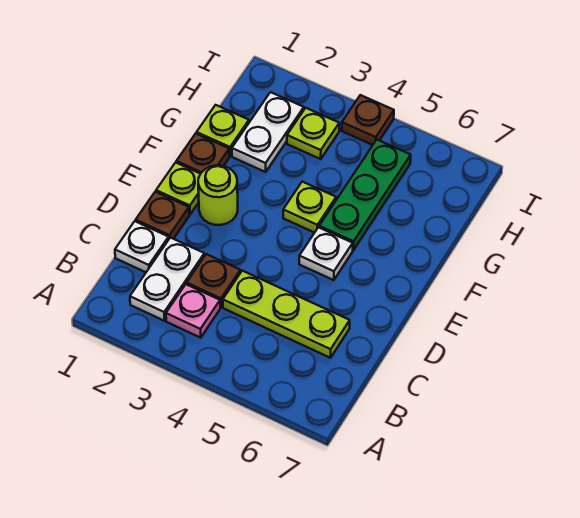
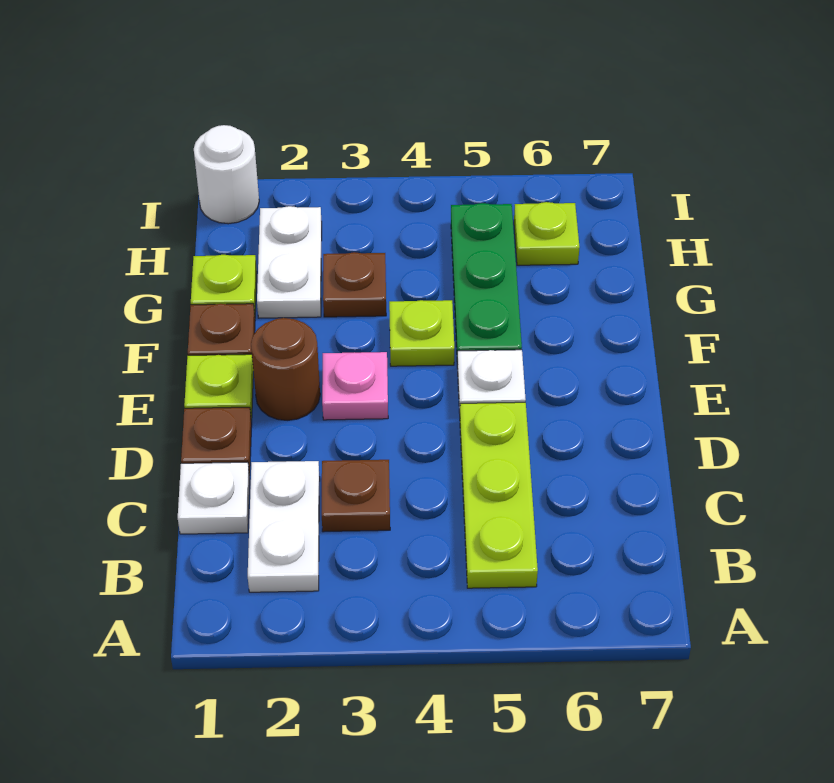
pink plate B3 level 1 -> pink plate E3 level 1
lime plate C4:C6 level 1 -> lime plate B5:D5 level 1
lime round brick E2 level 1 -> brown round brick E2 level 1
lime plate H3 level 1 -> lime plate H6 level 1
none -> white round brick I1 level 1
brown plate I4 level 1 -> brown plate G3 level 1

